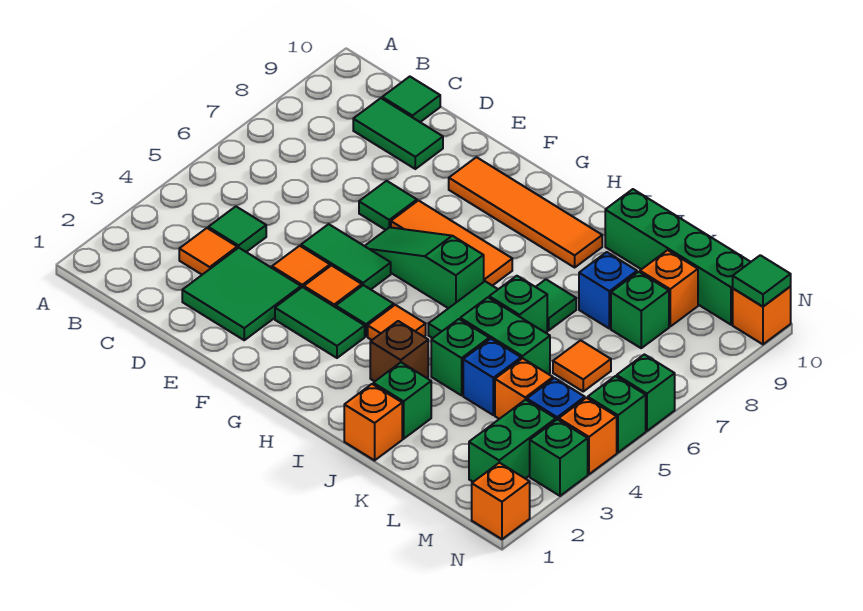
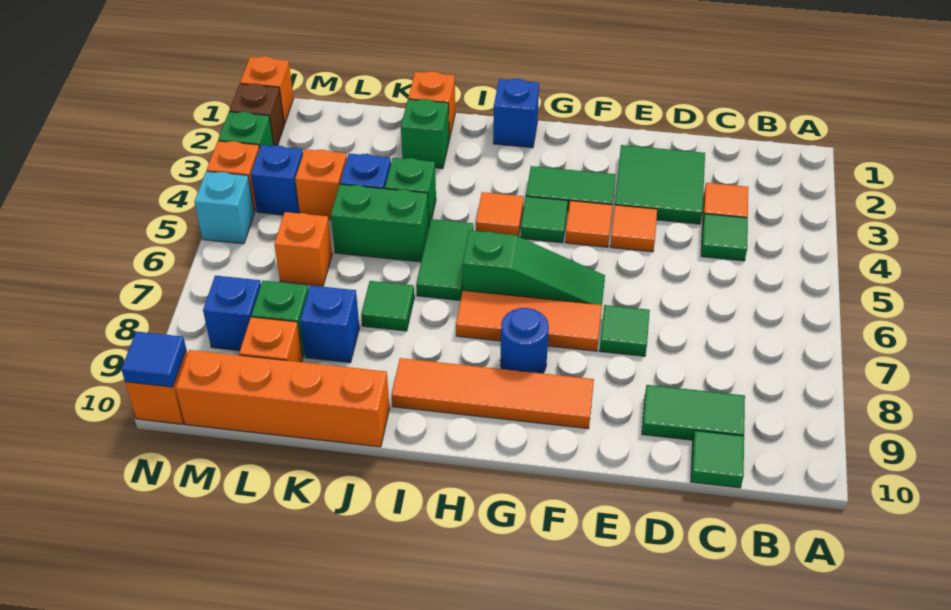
green tile E5:F5 level 1 -> none
none -> blue round brick G8 level 1
none -> blue brick H1 level 1
brown brick I3 level 1 -> brown brick N2 level 1
green brick J6 level 1 -> none
green brick J10:M10 level 1 -> orange brick J10:M10 level 1
orange tile L6 level 1 -> orange brick L6 level 1
green brick M2:M3 level 1 -> none
none -> blue brick M8 level 1
green brick N5 level 1 -> cyan brick N5 level 1
green brick N6 level 1 -> none
green tile N10 level 2 -> blue tile N10 level 2

